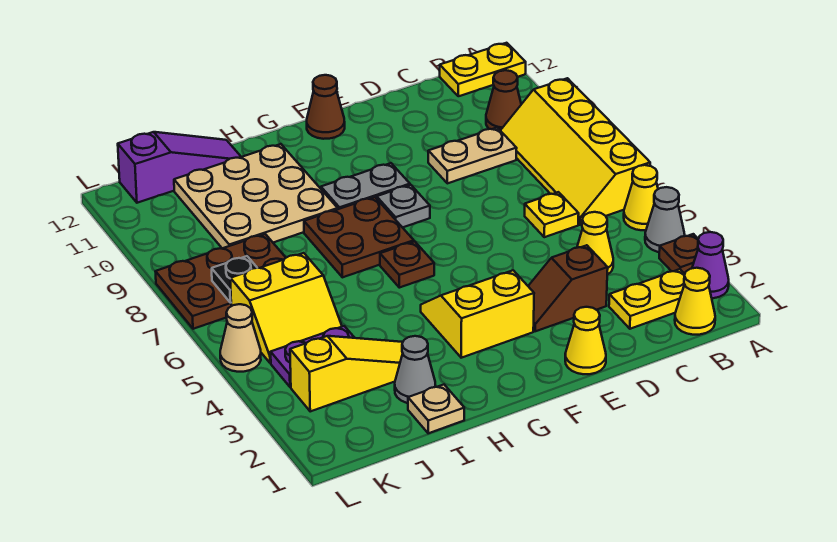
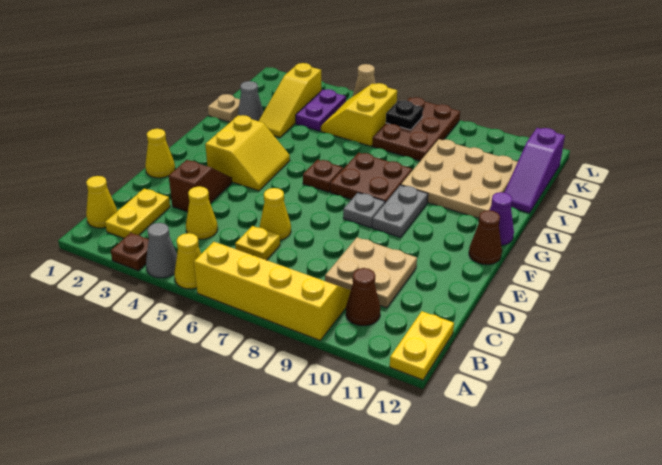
purple cone A2 level 1 -> purple cone G12 level 1
tan plate C9:D9 level 1 -> tan plate C9:D10 level 1
none -> yellow cone D6 level 1

